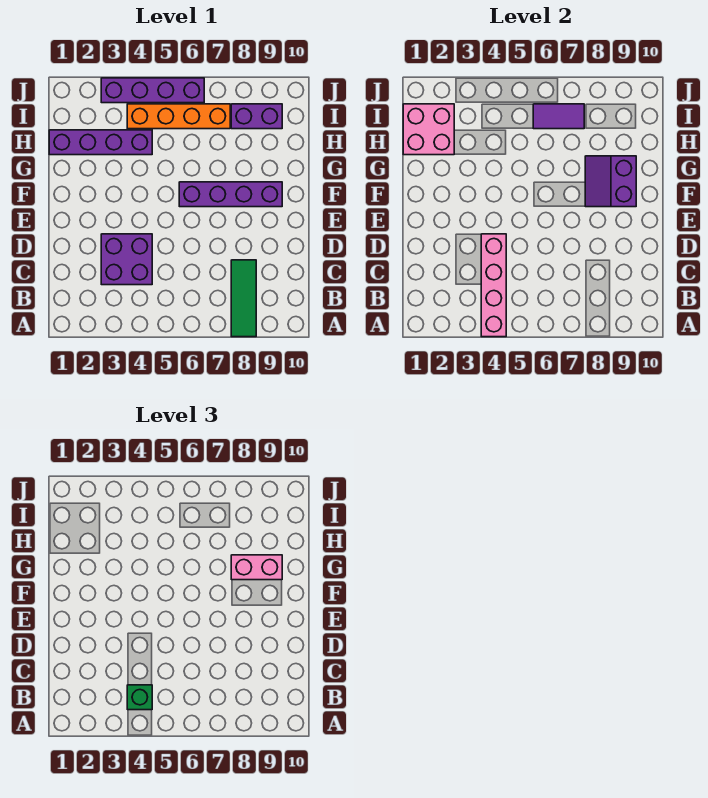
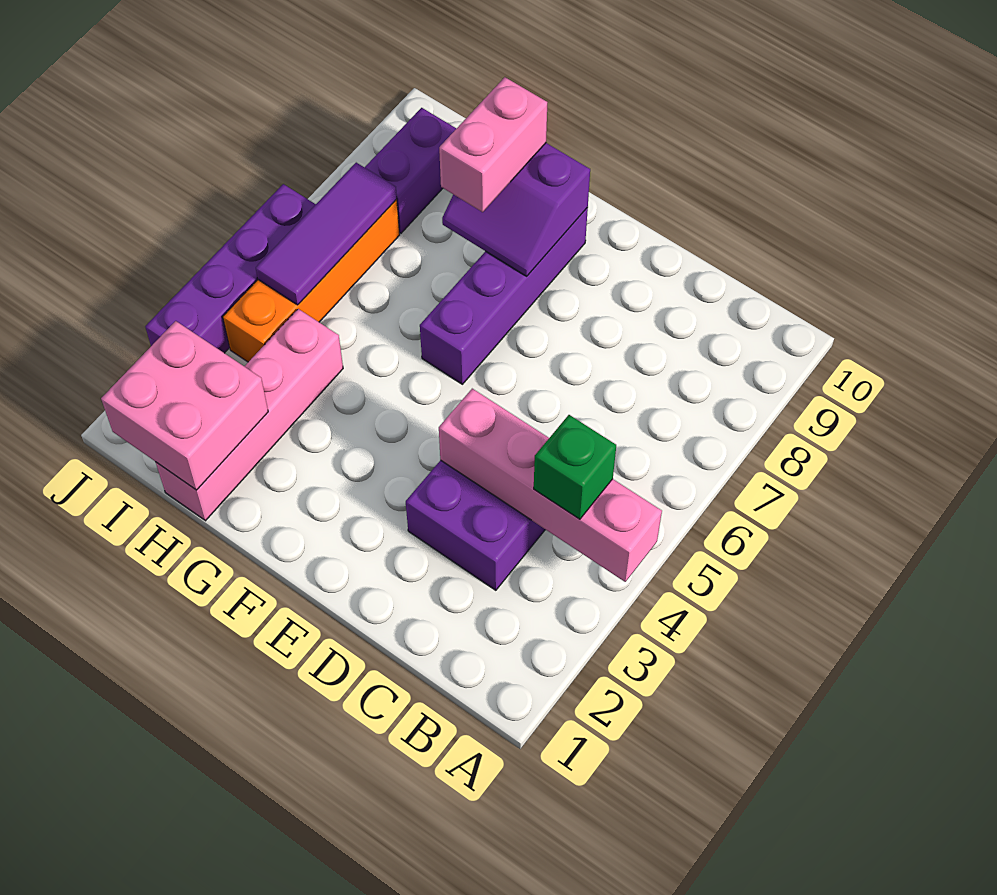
green tile A8:C8 level 1 -> none
purple brick H1:H4 level 1 -> pink brick H1:H4 level 1
purple tile I6:I7 level 2 -> purple tile I5:I7 level 2

